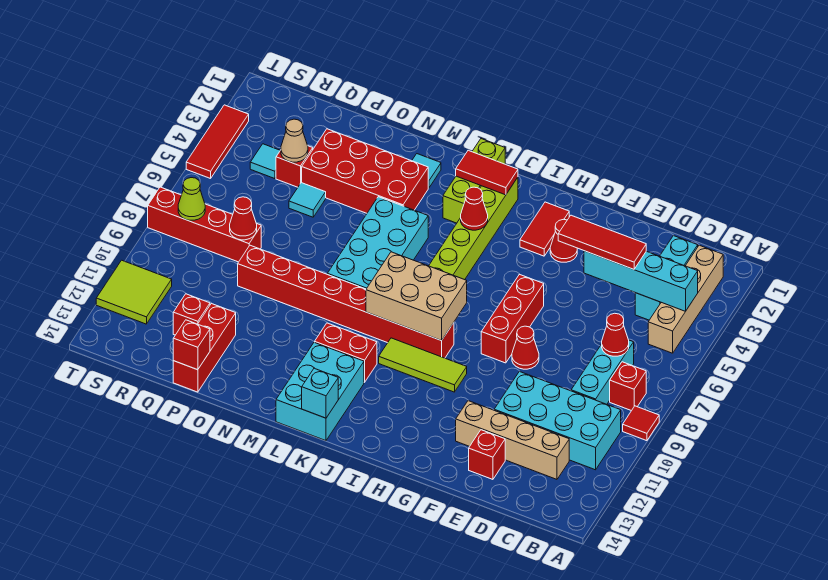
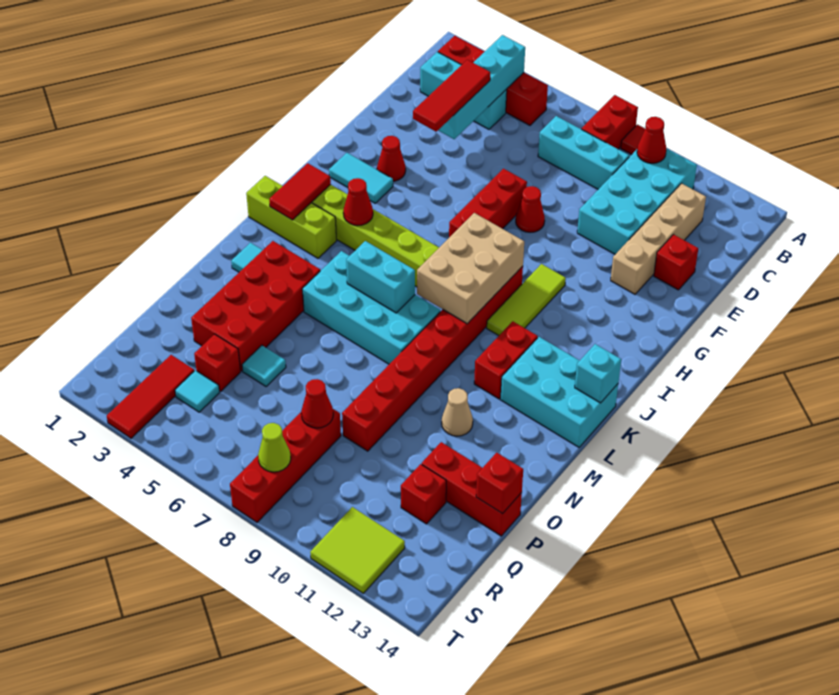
tan brick B2:B5 level 1 -> red brick B2:B5 level 1
red brick B8 level 1 -> red brick A8:B8 level 1
red cone C7 level 2 -> red cone B10 level 2
red brick G6:G8 level 1 -> red brick F7:H7 level 1
red tile H2:H3 level 1 -> cyan tile H2:H3 level 1
none -> cyan brick L6:L7 level 2
tan cone Q4 level 2 -> tan cone N11 level 1
red tile T3:T5 level 1 -> red tile R3:T3 level 1

